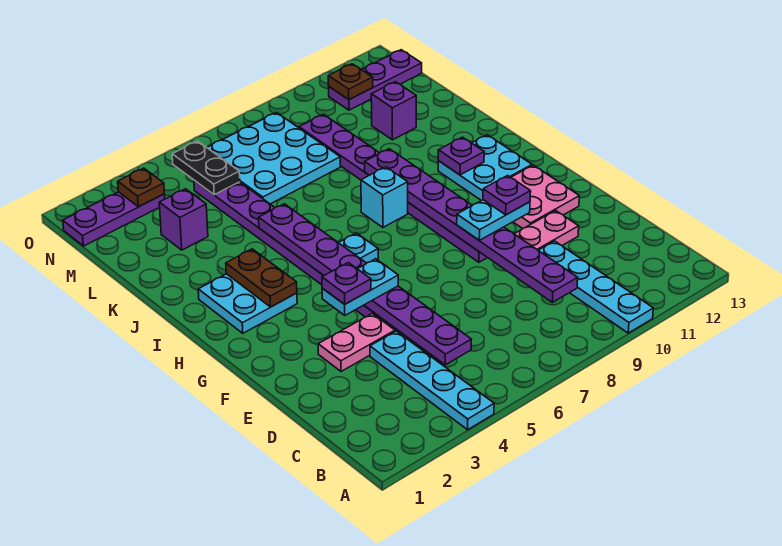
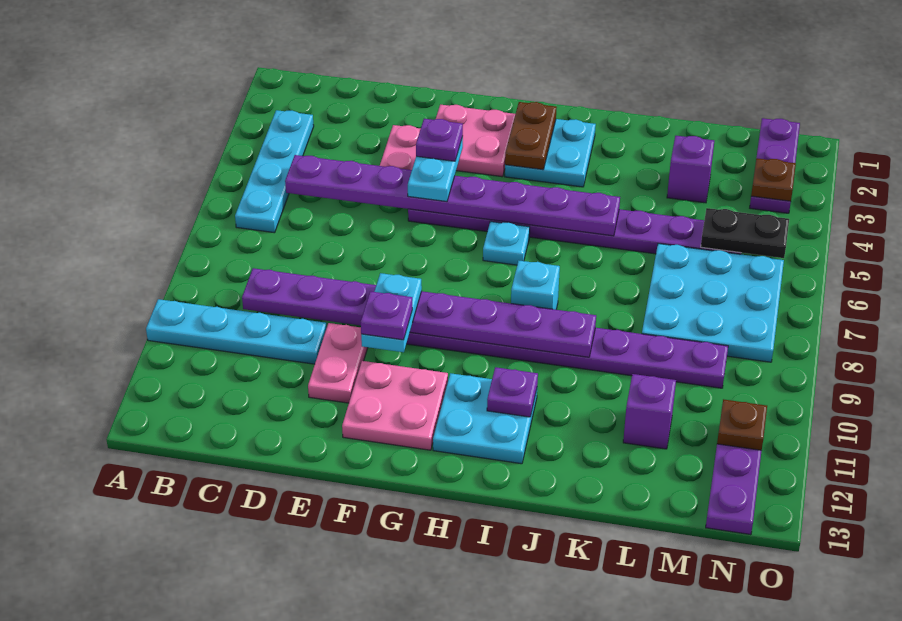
cyan plate A4:D4 level 1 -> cyan plate B3:B6 level 1
none -> pink plate F2:G3 level 1
brown plate H3:I3 level 2 -> brown plate H2:H3 level 2

